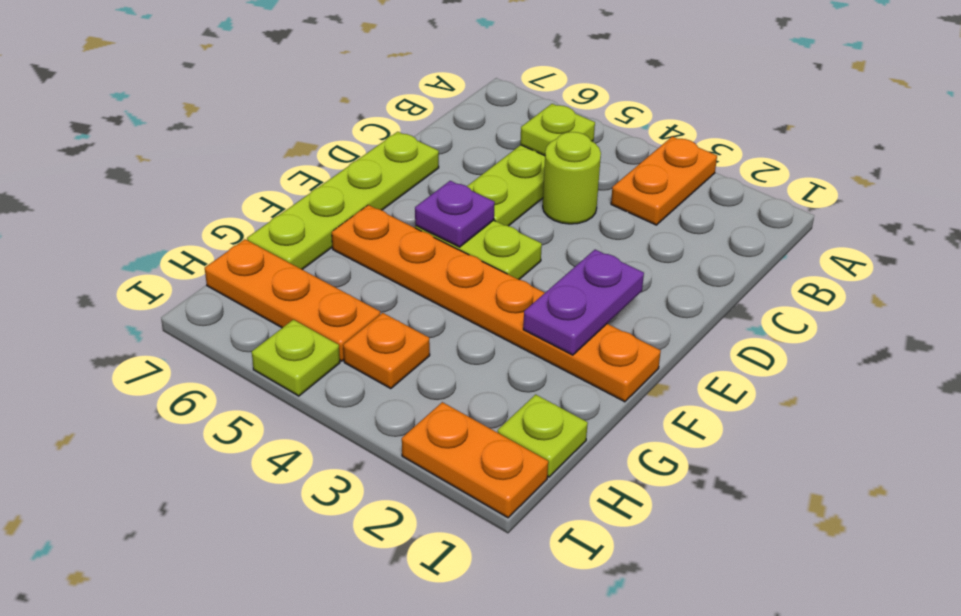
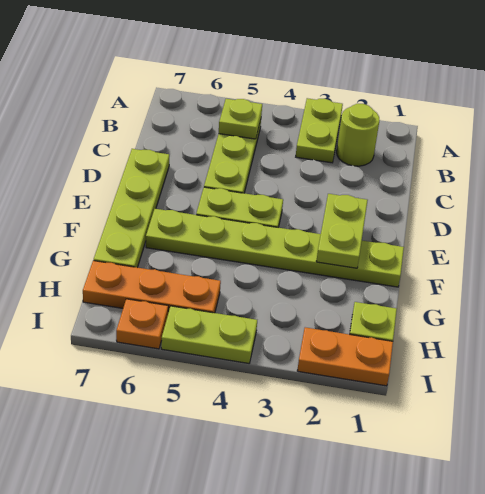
orange plate A3:B3 level 1 -> lime plate A3:B3 level 1
lime round brick C4 level 1 -> lime round brick B2 level 1
purple plate E2:F2 level 2 -> lime plate E2:F2 level 2
purple plate E5 level 2 -> none
orange plate F1:F6 level 1 -> lime plate F1:F6 level 1
orange plate H4 level 1 -> orange plate I6 level 1
lime plate I5 level 1 -> lime plate I4:I5 level 1

